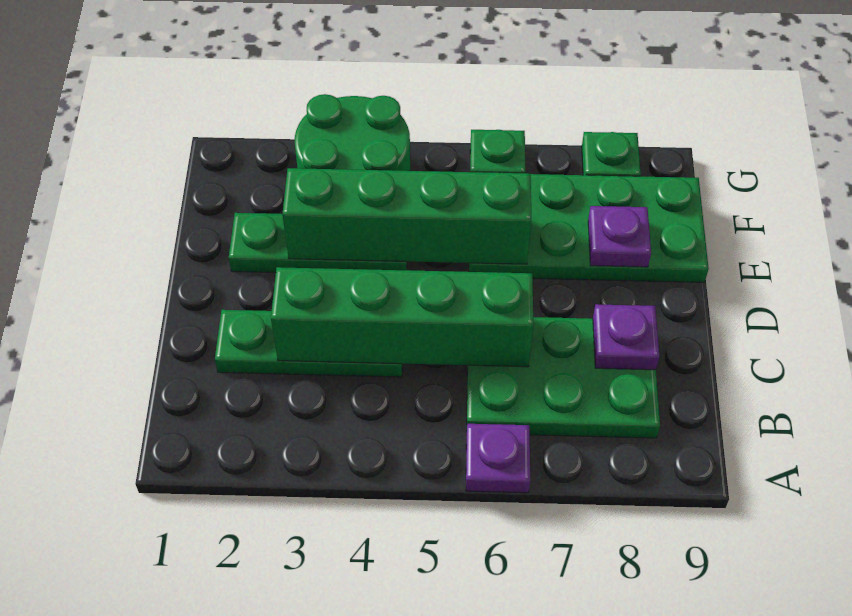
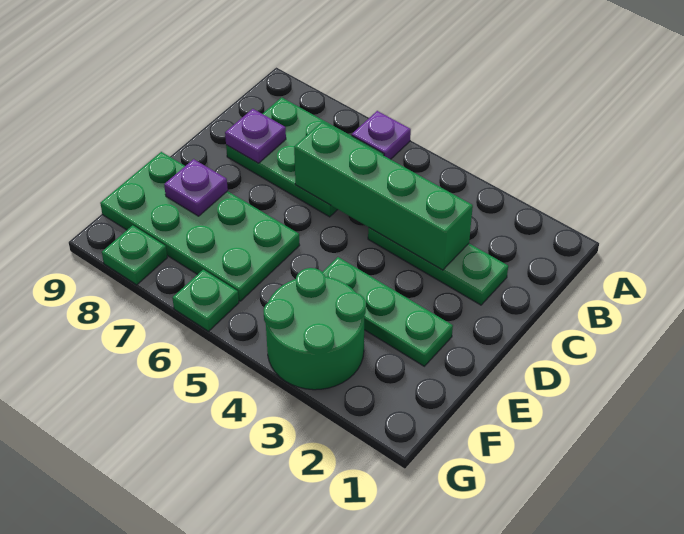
green brick E3:E6 level 2 -> none

